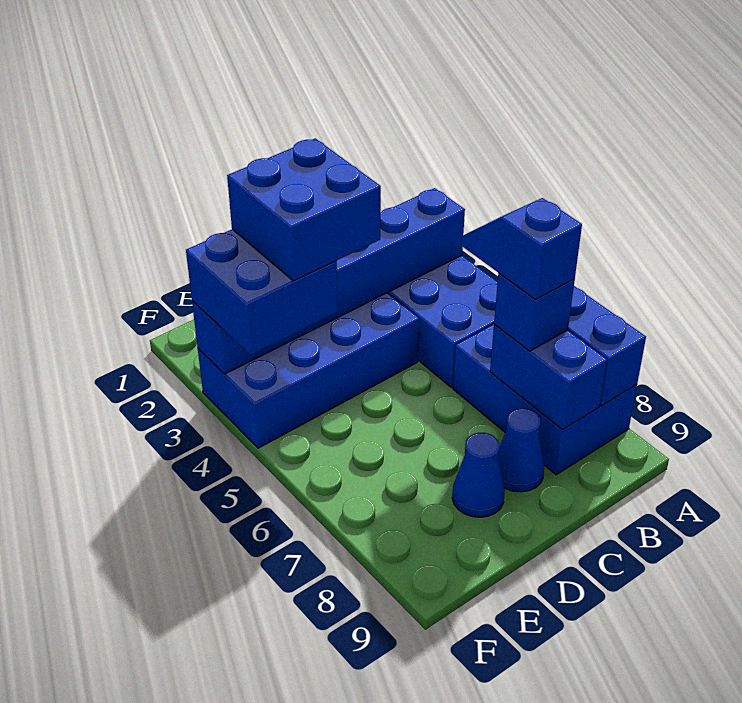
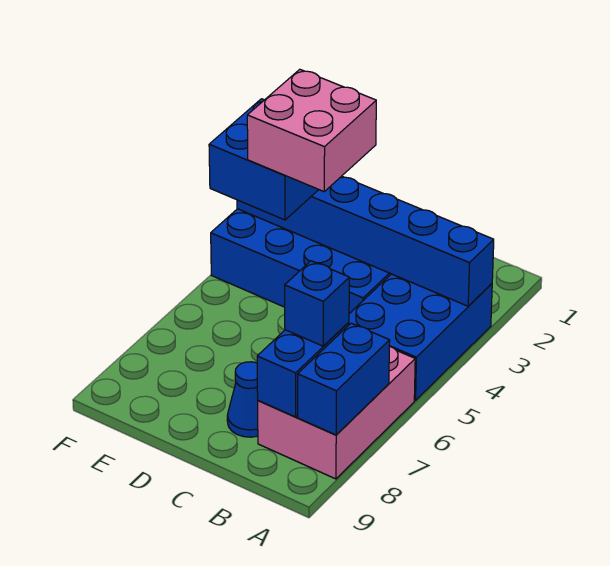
blue brick A6:B8 level 1 -> pink brick A6:B8 level 1
blue slope B6:B7 level 4 top 7 -> none
blue brick D3:E4 level 4 -> pink brick D3:E4 level 4
blue cone D8 level 1 -> none

